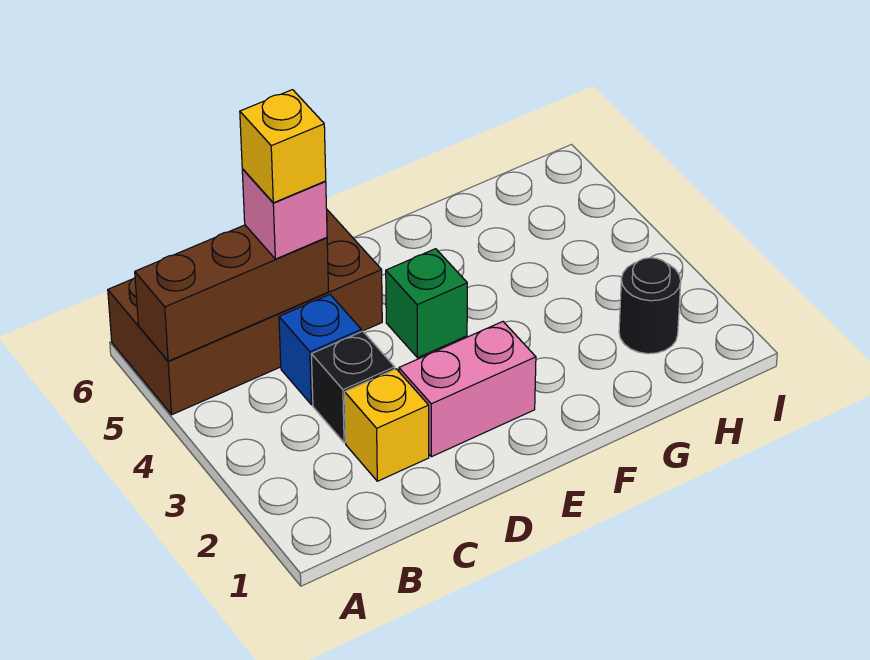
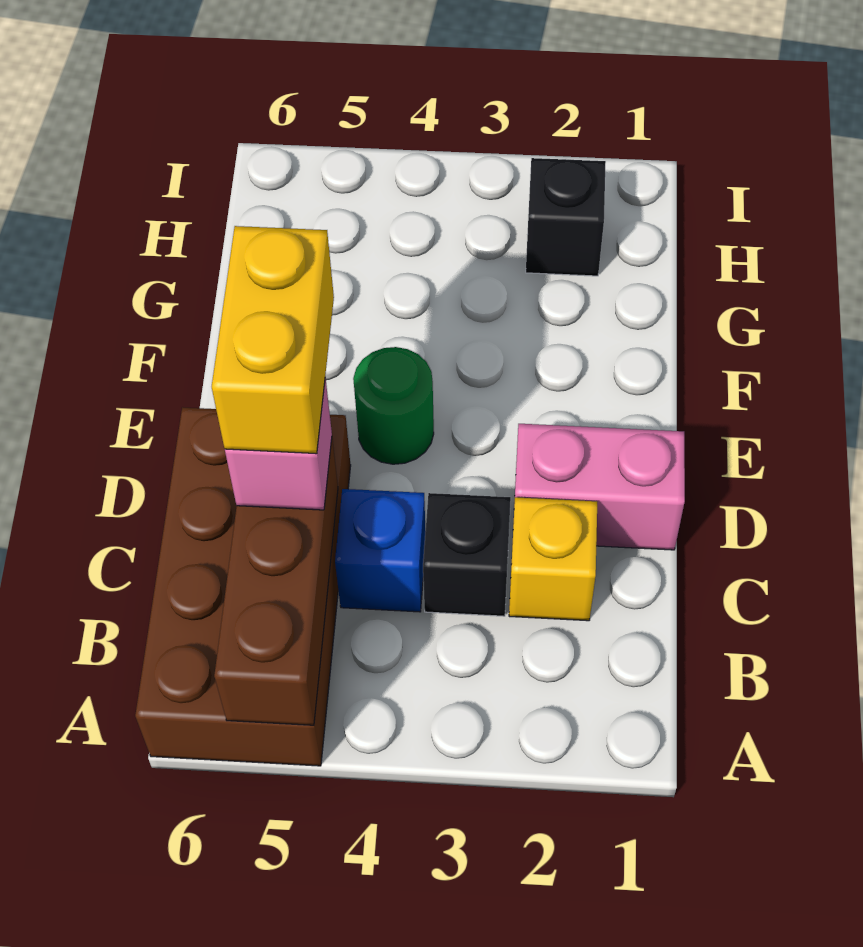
yellow brick C5 level 4 -> yellow brick C5:D5 level 4
pink brick D2:E2 level 1 -> pink brick D1:D2 level 1
green brick E4 level 1 -> green round brick E4 level 1
black round brick H2 level 1 -> black brick H2 level 1

